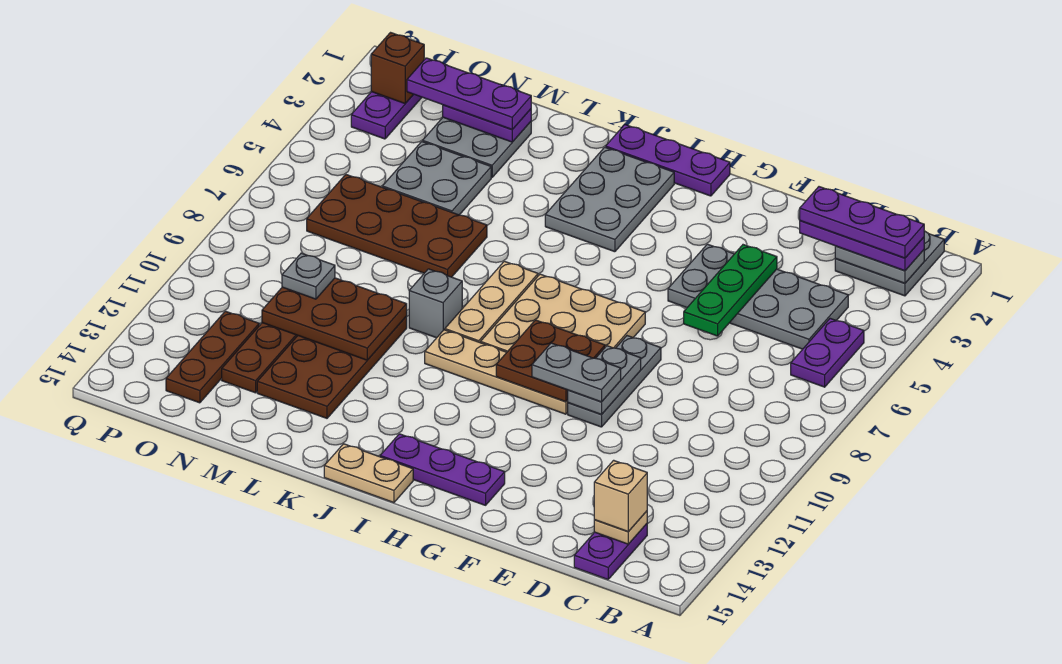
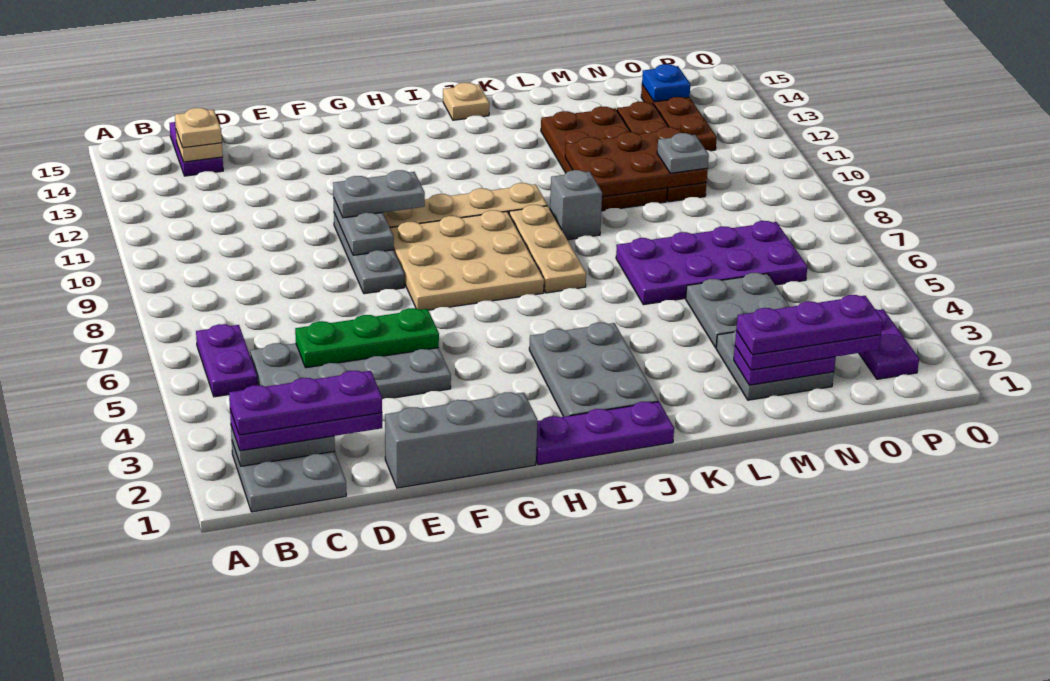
tan brick C14 level 3 -> tan plate C14 level 3
none -> grey brick E1:G1 level 1
green plate E4:E6 level 2 -> green plate D5:F5 level 2
brown plate G9:H10 level 2 -> none
purple plate G14:I14 level 1 -> purple plate M2:O2 level 4
tan plate I15:J15 level 1 -> tan plate J15 level 1
brown plate L6:O7 level 1 -> purple plate L6:O7 level 1
none -> blue plate O14 level 2
brown brick P2 level 2 -> none

